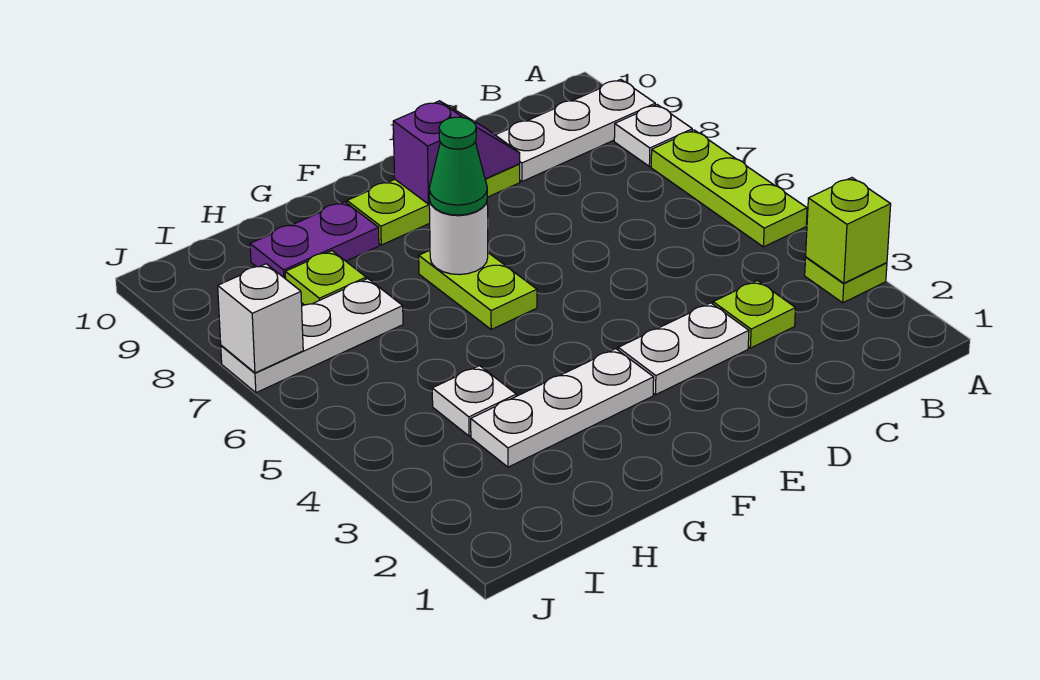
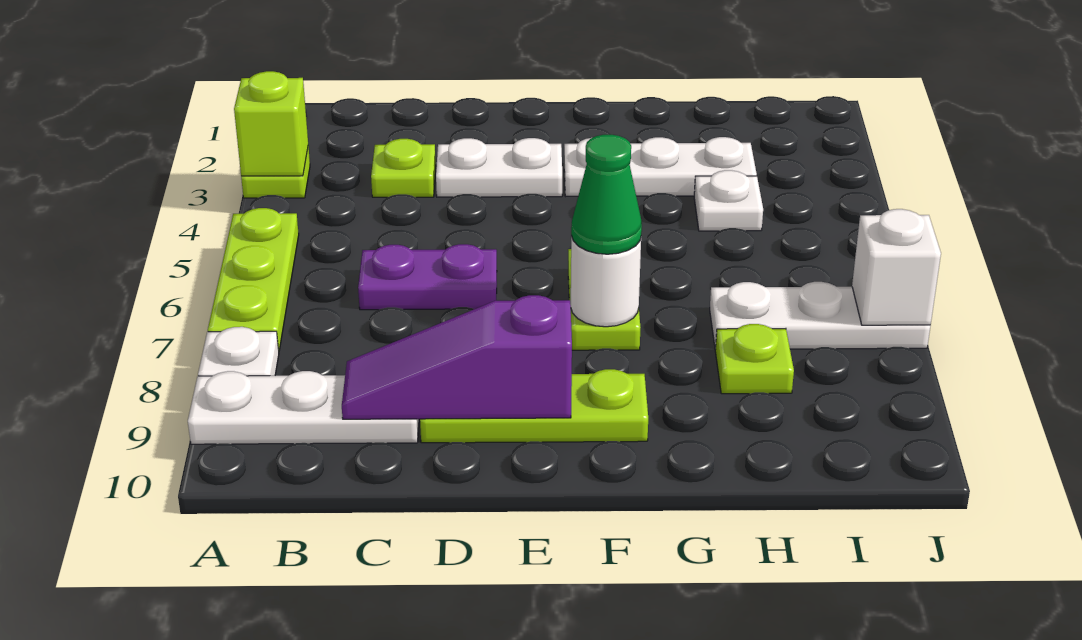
purple slope D9:E9 level 2 top E -> purple slope C9:E9 level 2 top E
purple plate G9:H9 level 1 -> purple plate C6:D6 level 1

